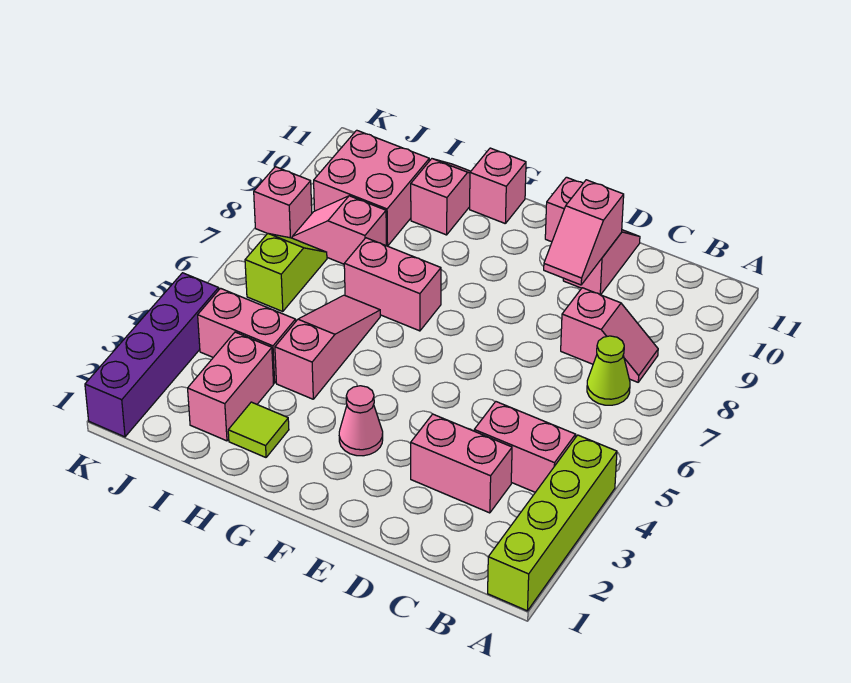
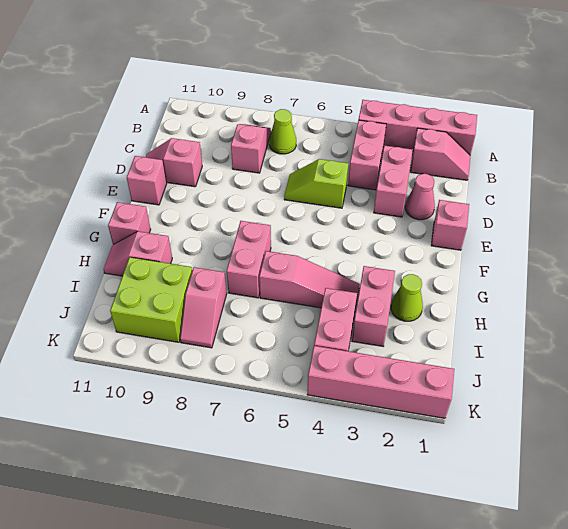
lime brick A1:A4 level 1 -> pink brick A1:A4 level 1
pink slope D9:D10 level 2 top 10 -> pink slope B1:B2 level 1 top 2
pink cone F3 level 1 -> pink cone D2 level 1
lime tile H2 level 1 -> lime cone H2 level 1
pink slope H4:H6 level 1 top 4 -> pink slope H4:H6 level 1 top 6
pink brick I2:I3 level 1 -> pink brick H3:I3 level 1
pink brick I9:J10 level 1 -> lime brick I9:J10 level 1
lime slope J6:J7 level 1 top 6 -> lime slope D5:D6 level 1 top 5
purple brick K1:K4 level 1 -> pink brick K1:K4 level 1
pink brick K8 level 1 -> pink brick E1 level 1

